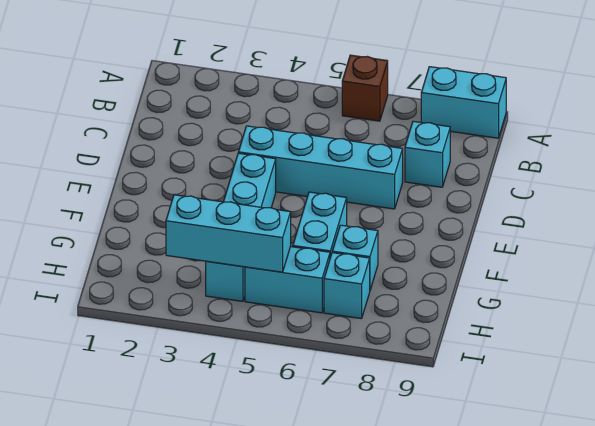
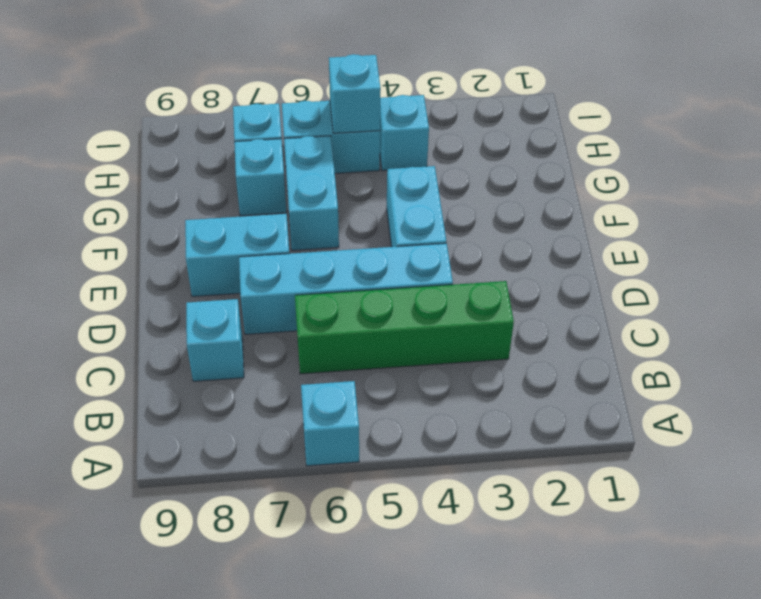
brown brick A6 level 1 -> cyan brick A6 level 1
cyan brick A8:A9 level 1 -> cyan brick E7:E8 level 1
none -> green brick C3:C6 level 1
cyan brick H3:H5 level 2 -> cyan brick H5 level 2

